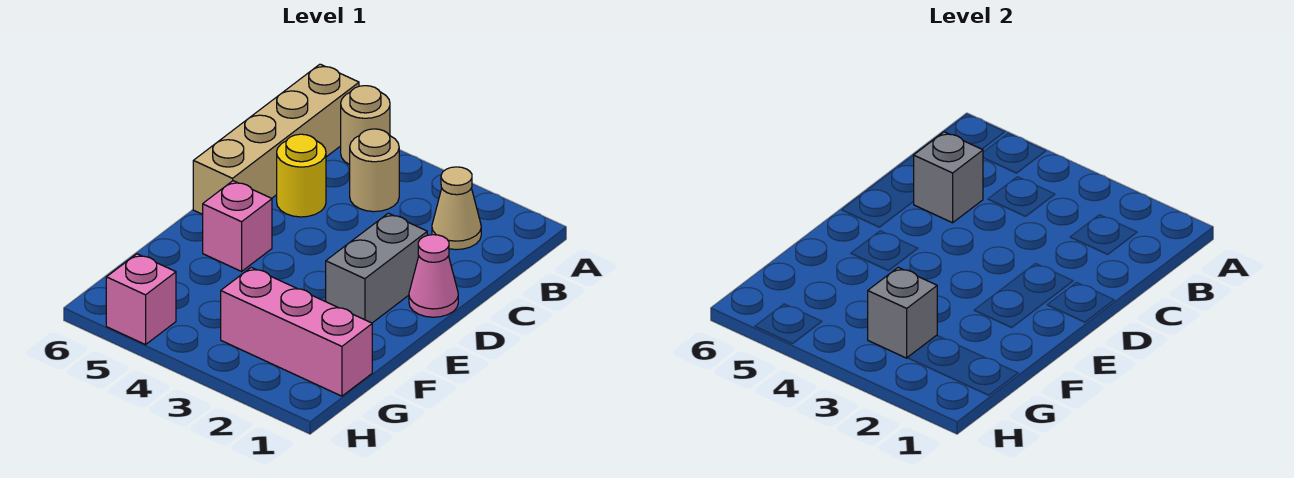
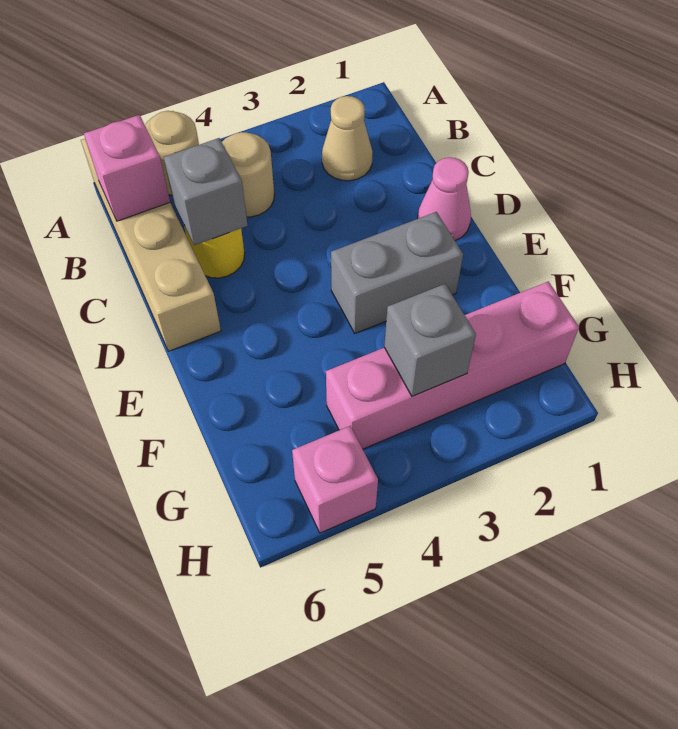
grey brick D2:E2 level 1 -> grey brick E2:E3 level 1
pink brick E5 level 1 -> pink brick B6 level 2
pink brick G1:G3 level 1 -> pink brick G1:G4 level 1

